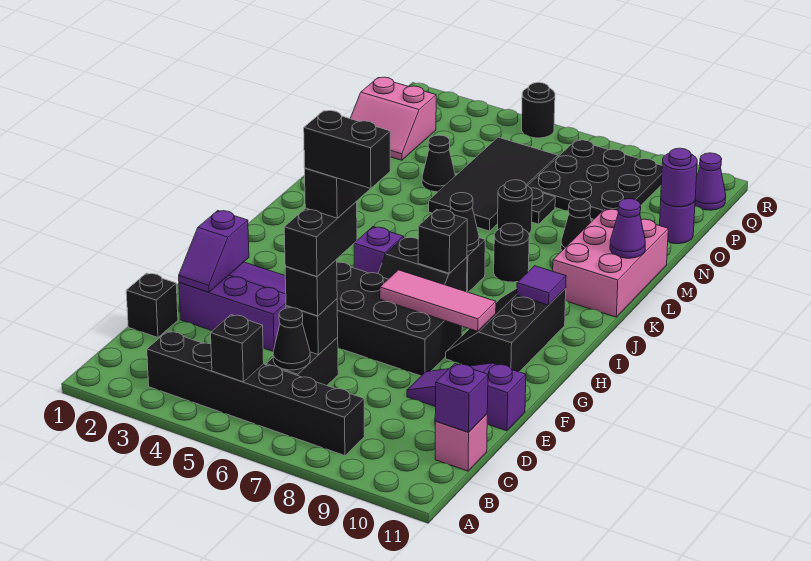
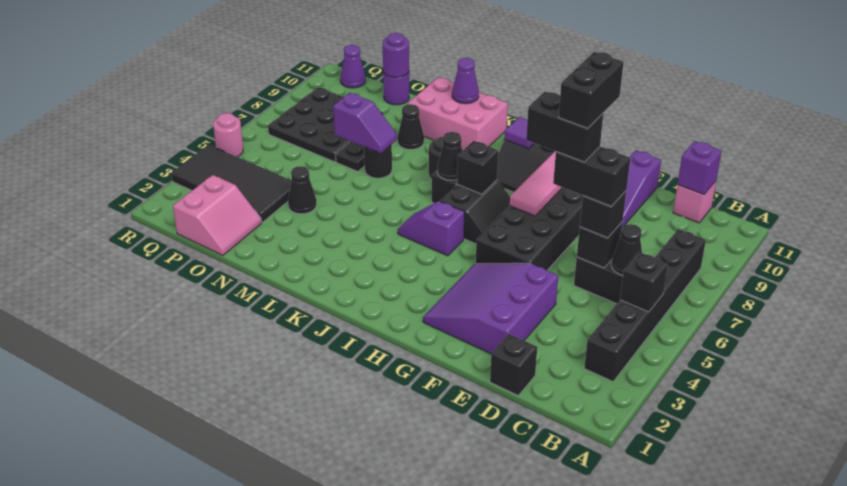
purple slope E2:F2 level 2 top F -> purple slope M7:N7 level 2 top N
black tile M5:P6 level 1 -> black tile O3:R4 level 1
black round brick R5 level 1 -> pink round brick R5 level 1

